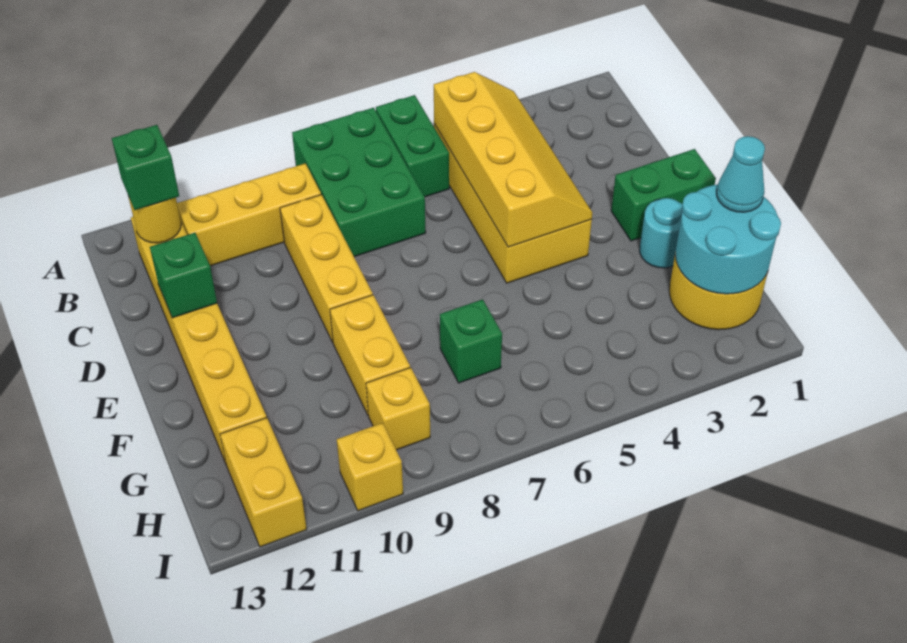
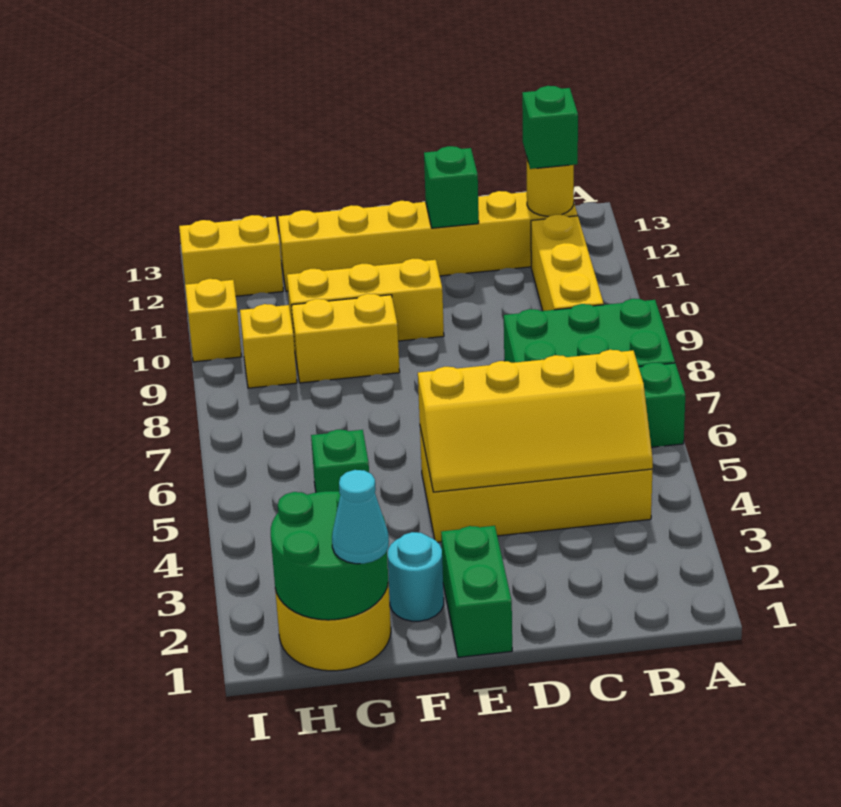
yellow brick C9:E9 level 1 -> yellow brick E10:G10 level 1
cyan round brick G1:H2 level 2 -> green round brick G1:H2 level 2
green brick G7 level 1 -> green brick G5 level 1

